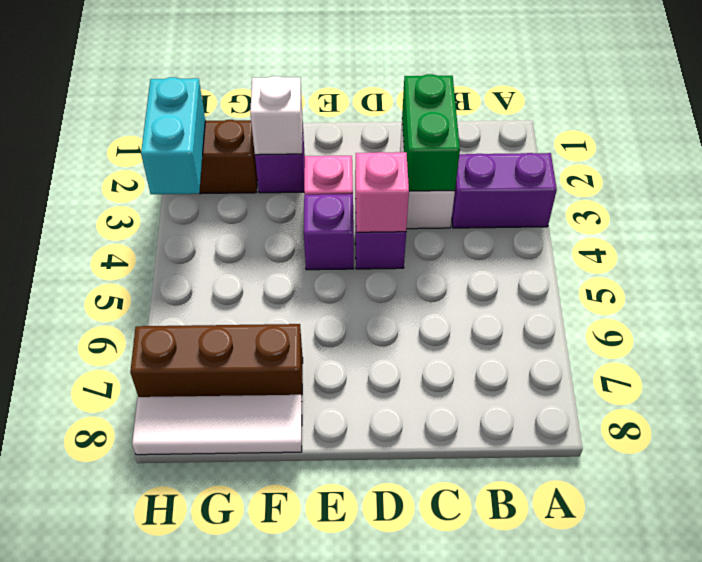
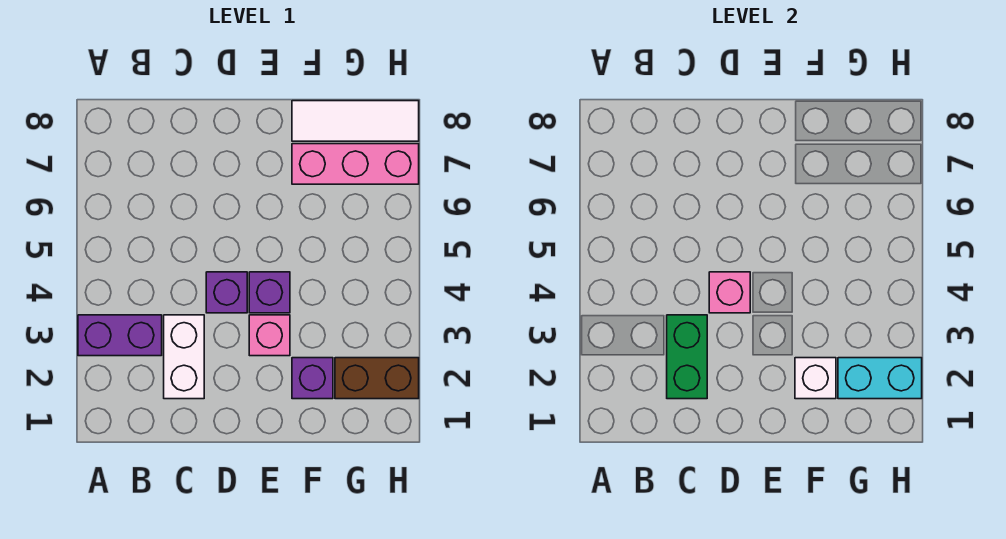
brown brick F7:H7 level 1 -> pink brick F7:H7 level 1
cyan brick H2:H3 level 2 -> cyan brick G2:H2 level 2

